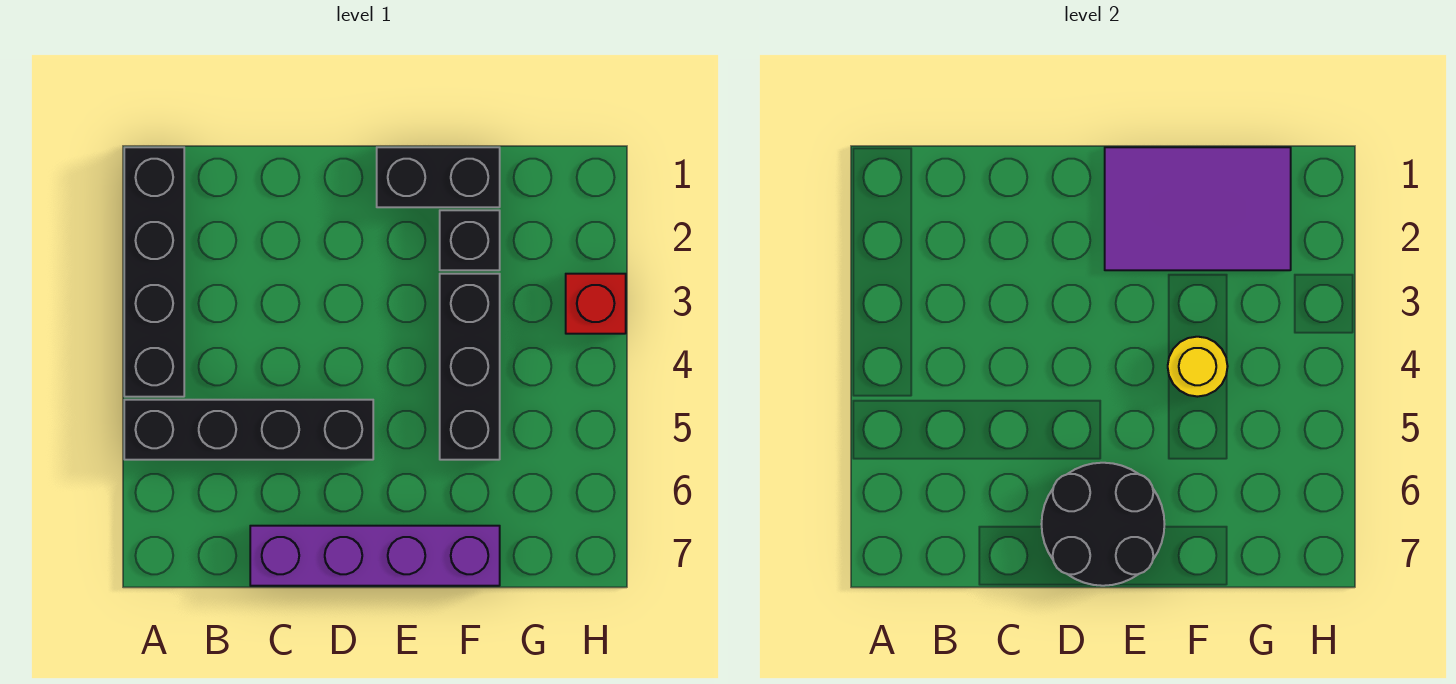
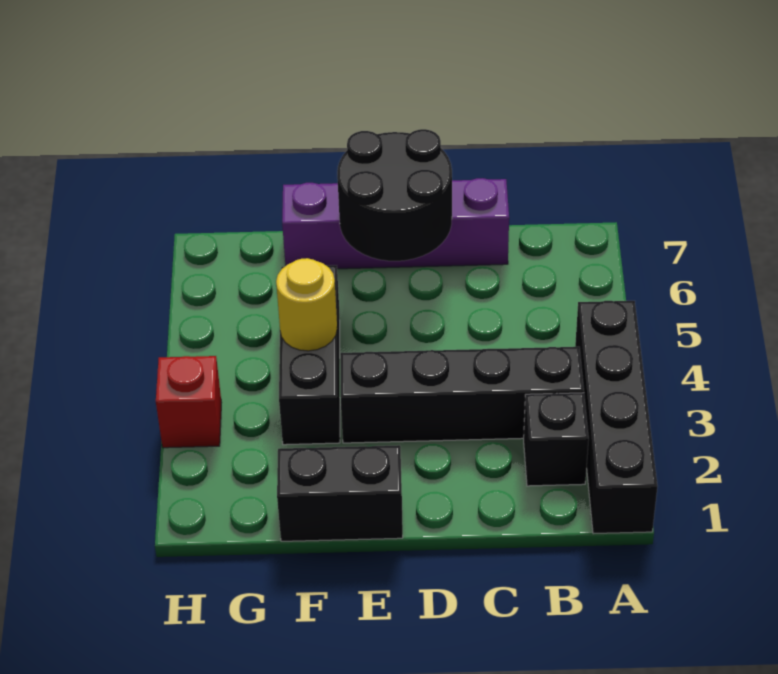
black brick A5:D5 level 1 -> black brick B3:E3 level 1
purple tile E1:G2 level 2 -> none
black brick F2 level 1 -> black brick B2 level 1

